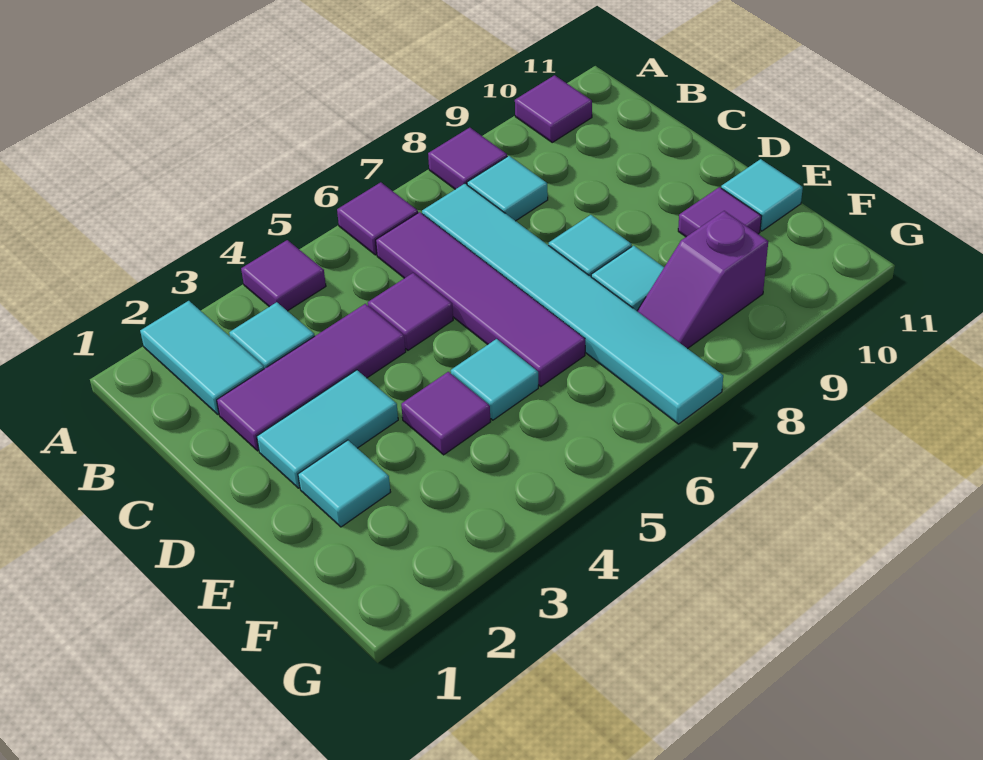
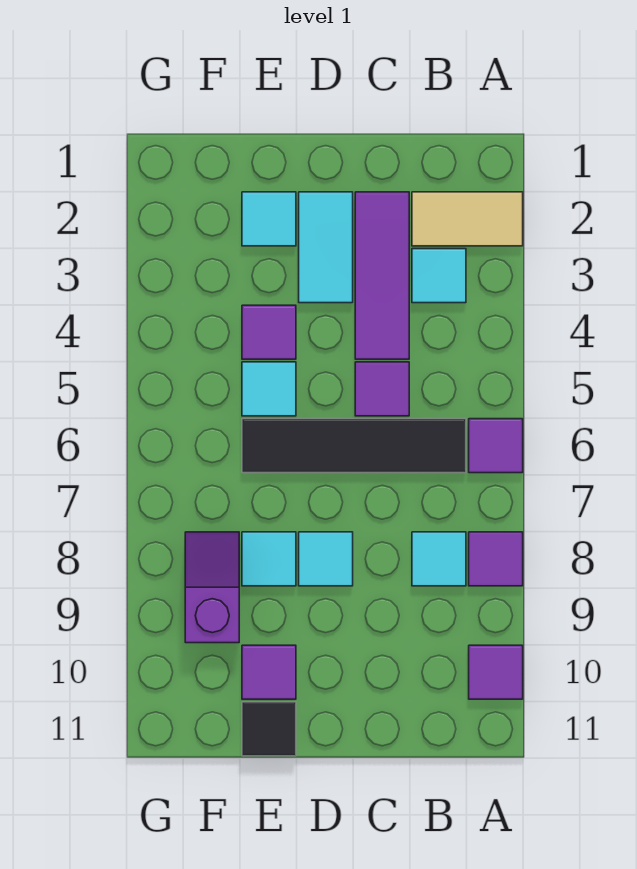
cyan tile A2:B2 level 1 -> tan tile A2:B2 level 1
purple tile A4 level 1 -> none
purple tile B6:E6 level 1 -> black tile B6:E6 level 1
cyan tile B7:G7 level 1 -> none
cyan tile E11 level 1 -> black tile E11 level 1

